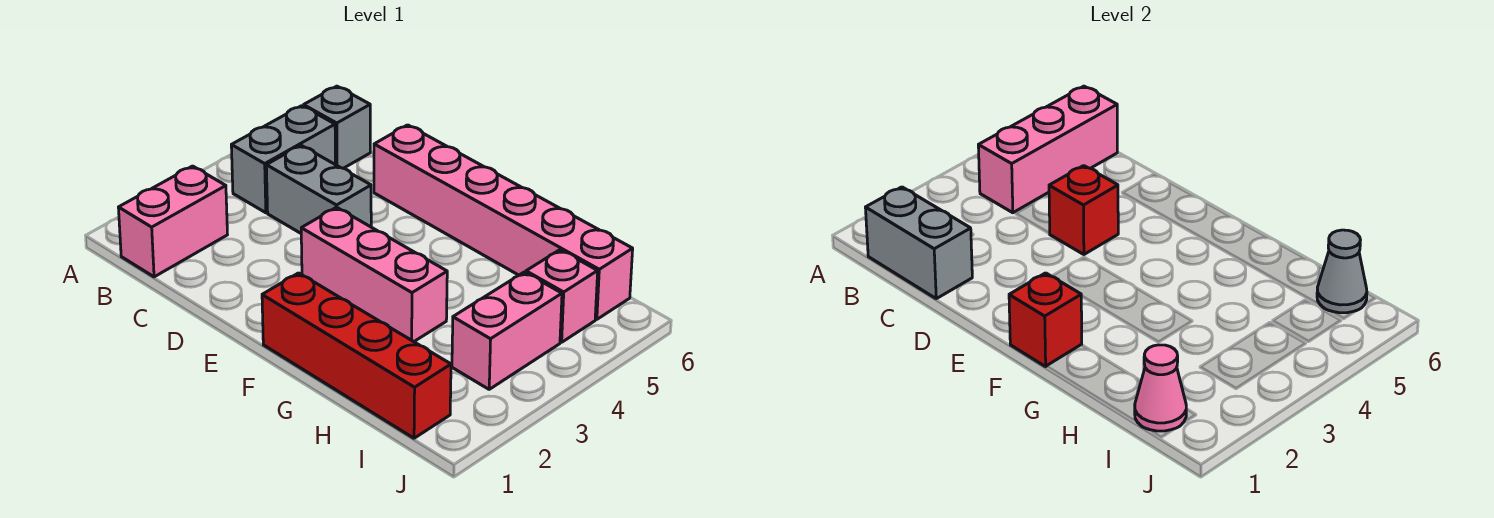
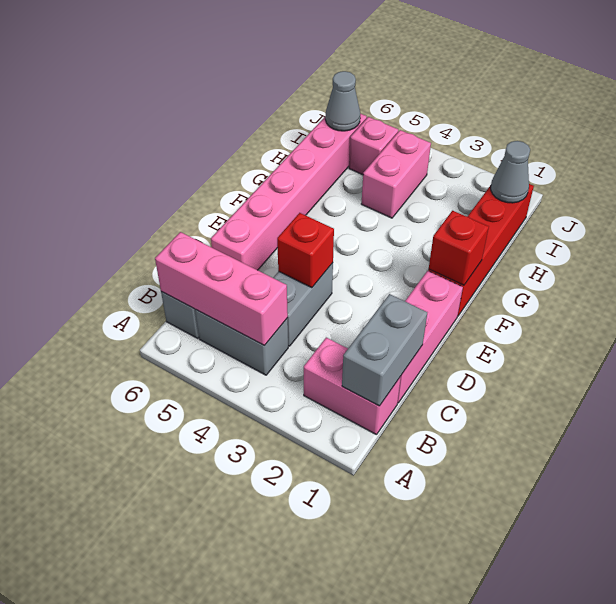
pink brick E3:G3 level 1 -> pink brick C1:E1 level 1
pink cone I1 level 2 -> grey cone I1 level 2
pink brick I3:I4 level 1 -> pink brick H4:I4 level 1

